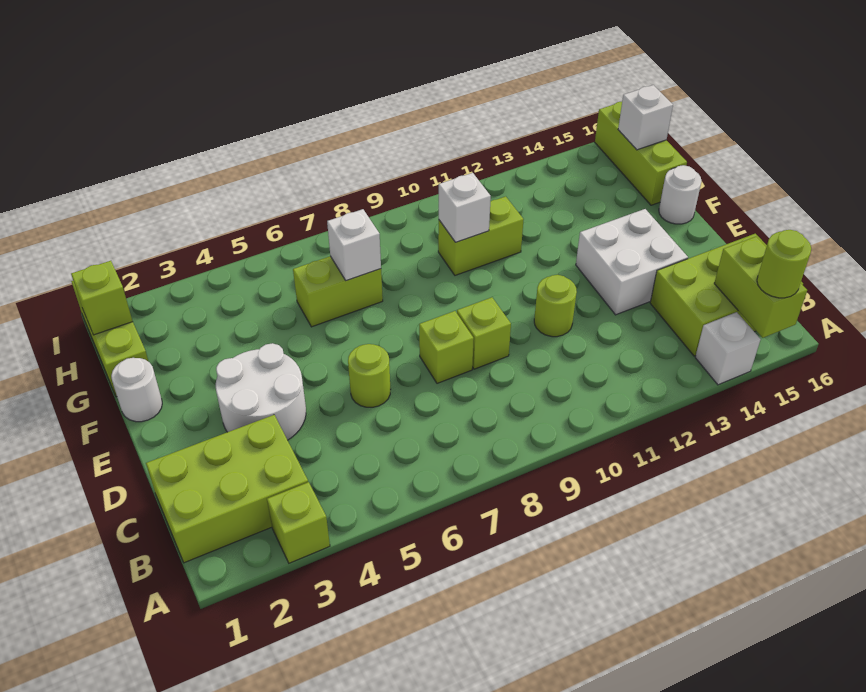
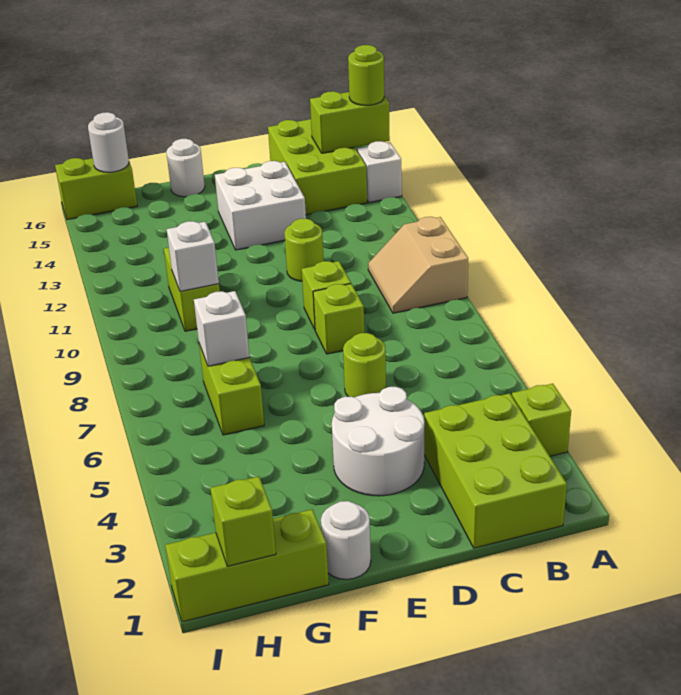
none -> tan slope A9:B10 level 1 top A
lime brick G16:I16 level 1 -> lime brick H16:I16 level 1
white brick H16 level 2 -> white round brick H16 level 2

